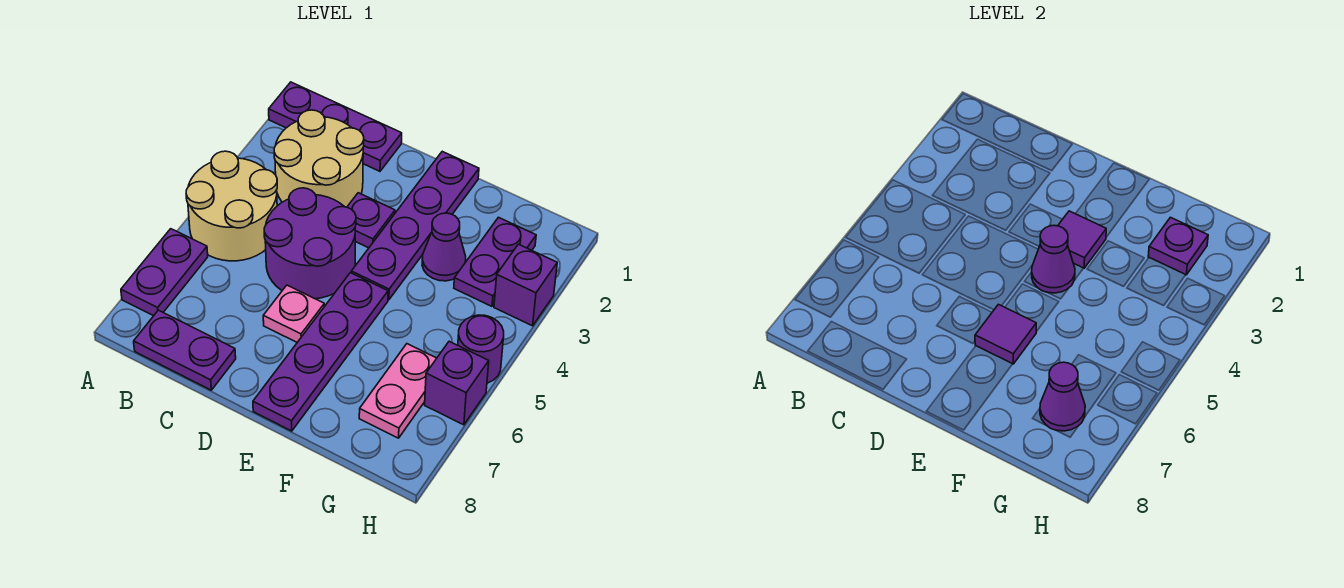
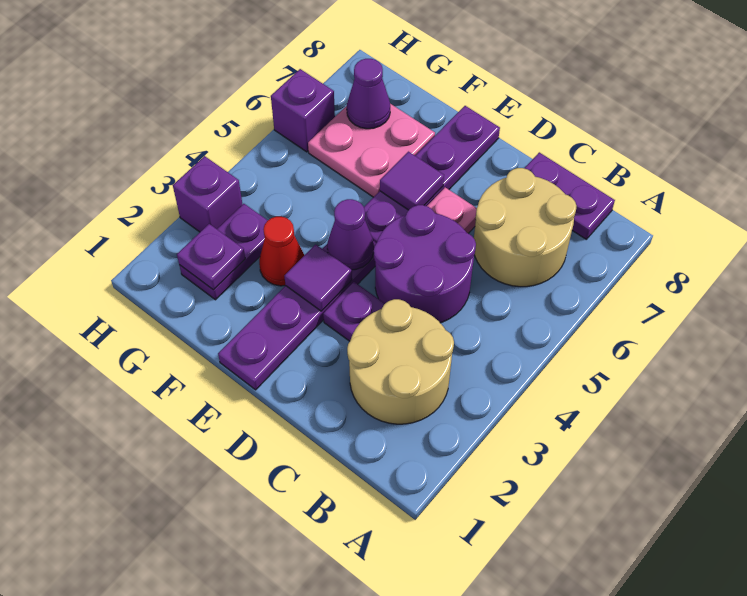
purple plate A1:C1 level 1 -> none
tan round brick A4:B5 level 1 -> tan round brick B6:C7 level 1
purple plate A6:A7 level 1 -> none
purple cone F3 level 1 -> red cone F3 level 1
pink plate G6:G7 level 1 -> pink plate F6:G7 level 1
purple round brick H5 level 1 -> none

